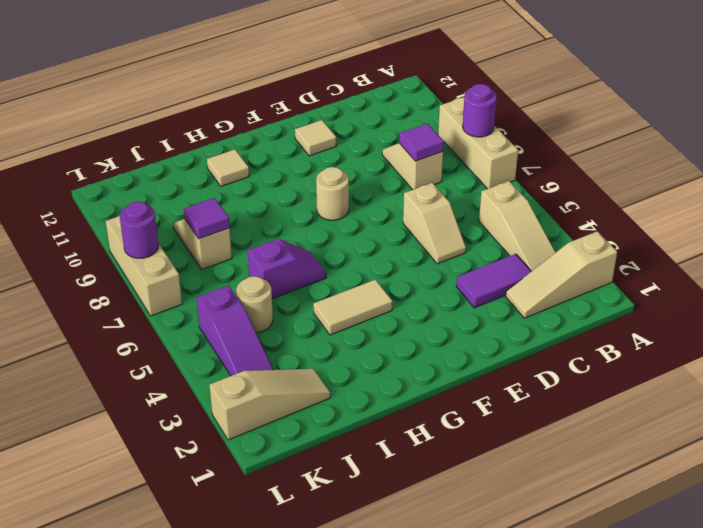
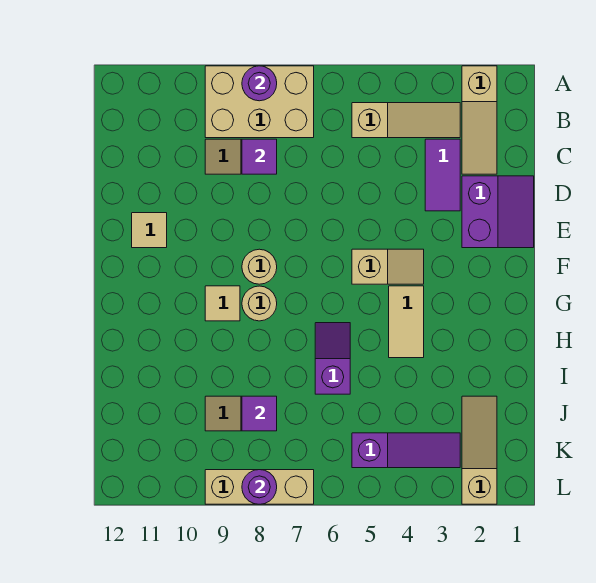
tan brick A7:A9 level 1 -> tan brick A7:B9 level 1
none -> purple slope D1:E2 level 1 top 2
tan slope D5:D6 level 1 top 6 -> tan slope F4:F5 level 1 top 5
tan tile H11 level 1 -> tan tile G9 level 1
tan round brick J5 level 1 -> tan round brick G8 level 1

